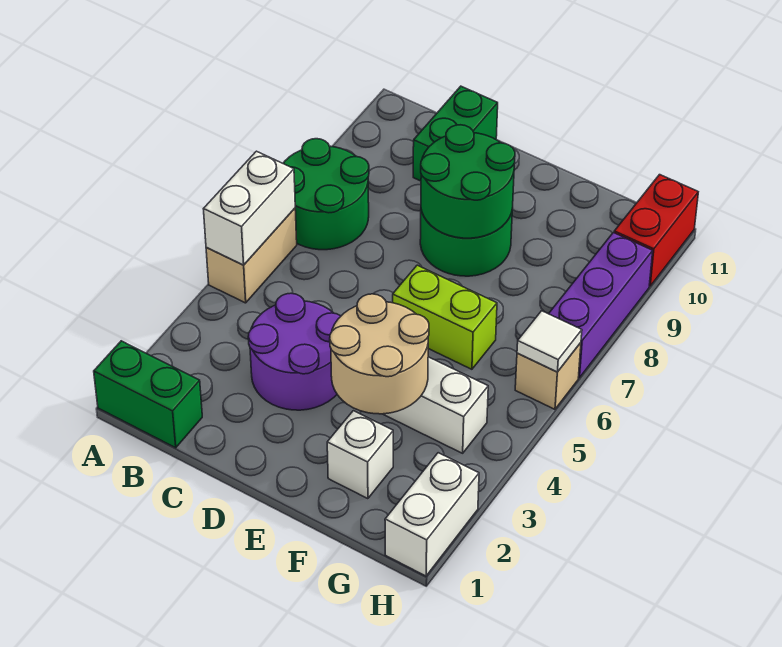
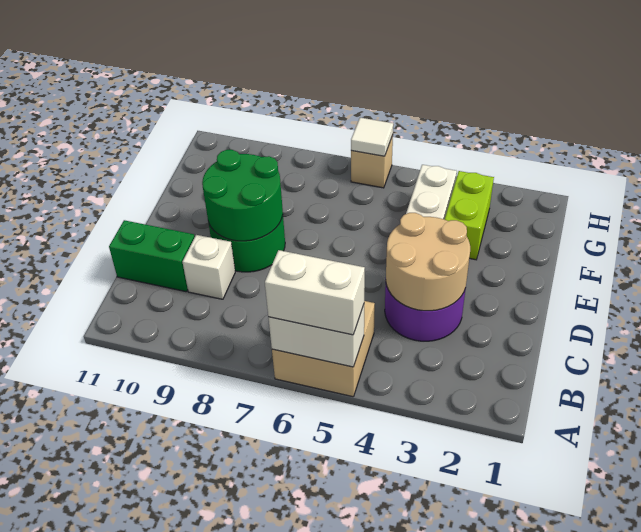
green brick A1:B1 level 1 -> none
tan brick A5:A6 level 1 -> tan brick A5:B6 level 1
green round brick A7:B8 level 1 -> none
tan round brick E3:F4 level 2 -> tan round brick C3:D4 level 2
lime brick E6:F6 level 1 -> lime brick F3:G3 level 1
white brick F2 level 1 -> white brick C9 level 1
white brick H1:H2 level 1 -> white brick A5:A6 level 3
purple brick H7:H9 level 1 -> none
red brick H10:H11 level 1 -> none

